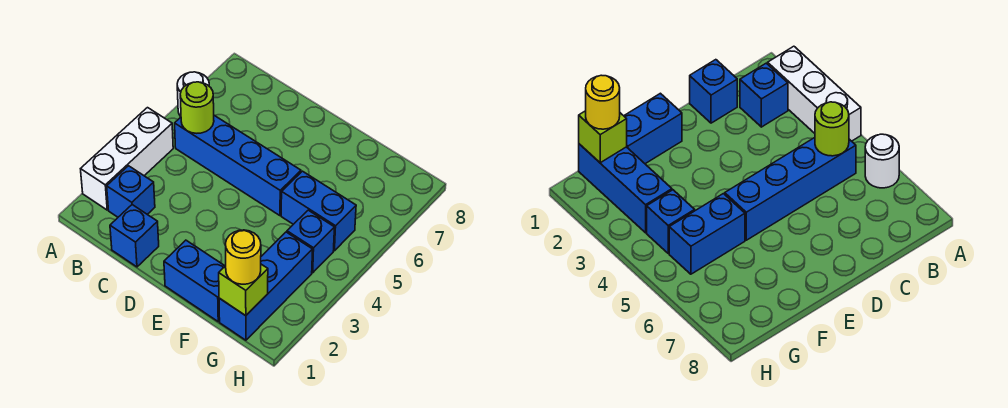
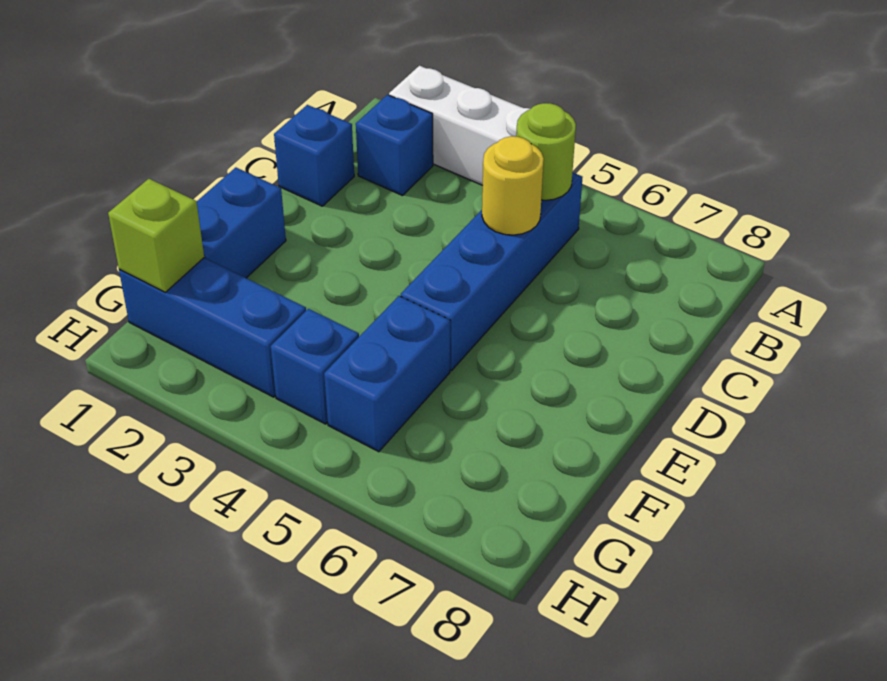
white round brick A6 level 1 -> none
yellow round brick G1 level 3 -> yellow round brick C5 level 2

